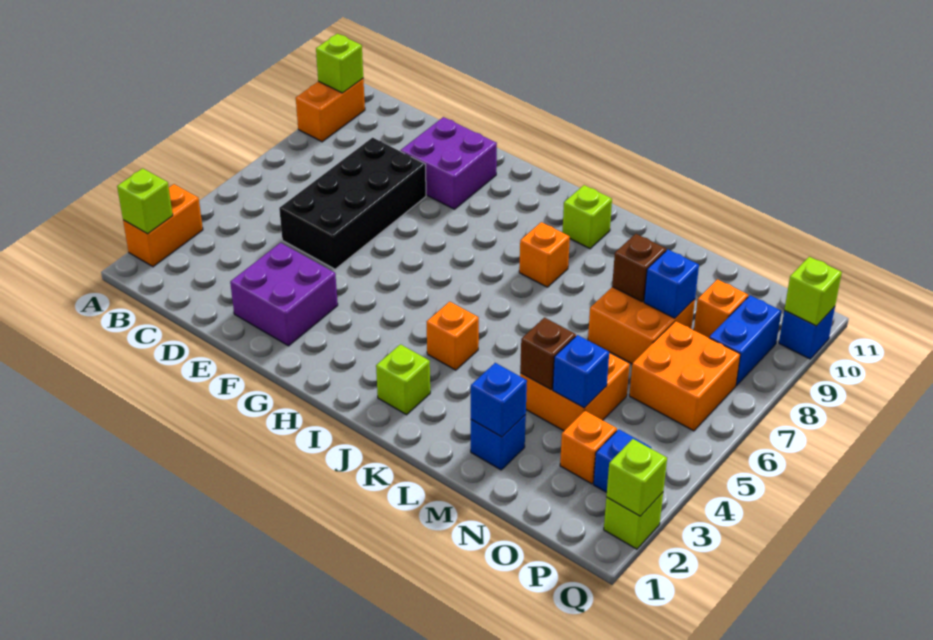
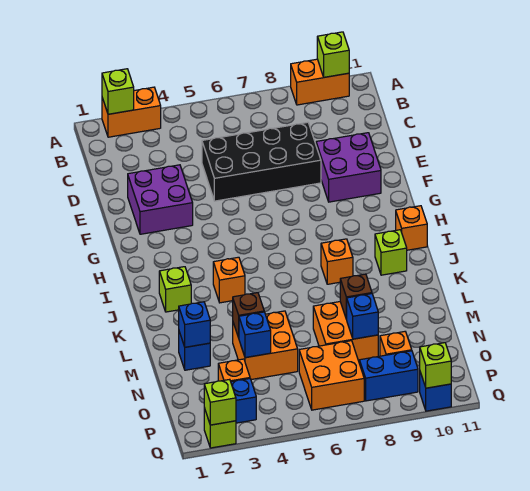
none -> orange brick I11 level 1

